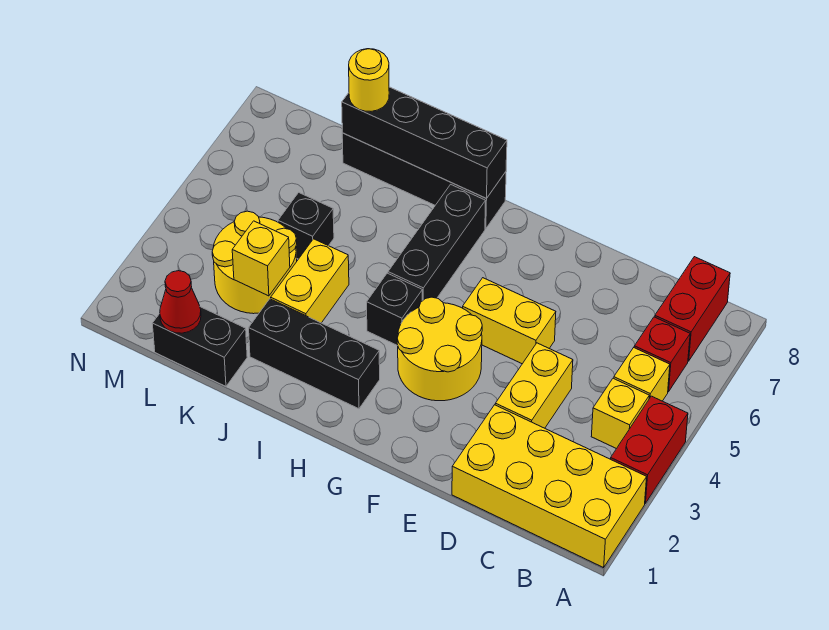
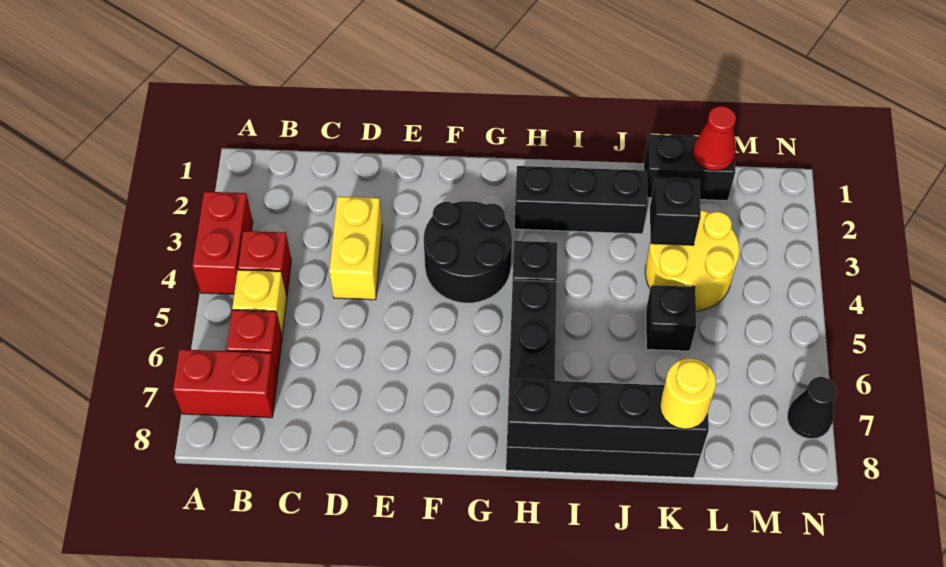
yellow brick A1:D2 level 1 -> none
yellow brick B4 level 1 -> red brick B4 level 1
red brick B7:B8 level 1 -> red brick A7:B7 level 1
yellow brick E5:F5 level 1 -> none
yellow round brick F3:G4 level 1 -> black round brick F3:G4 level 1
yellow brick J3:J4 level 1 -> none
yellow brick K3 level 2 -> black brick K3 level 2
none -> black cone N7 level 1

